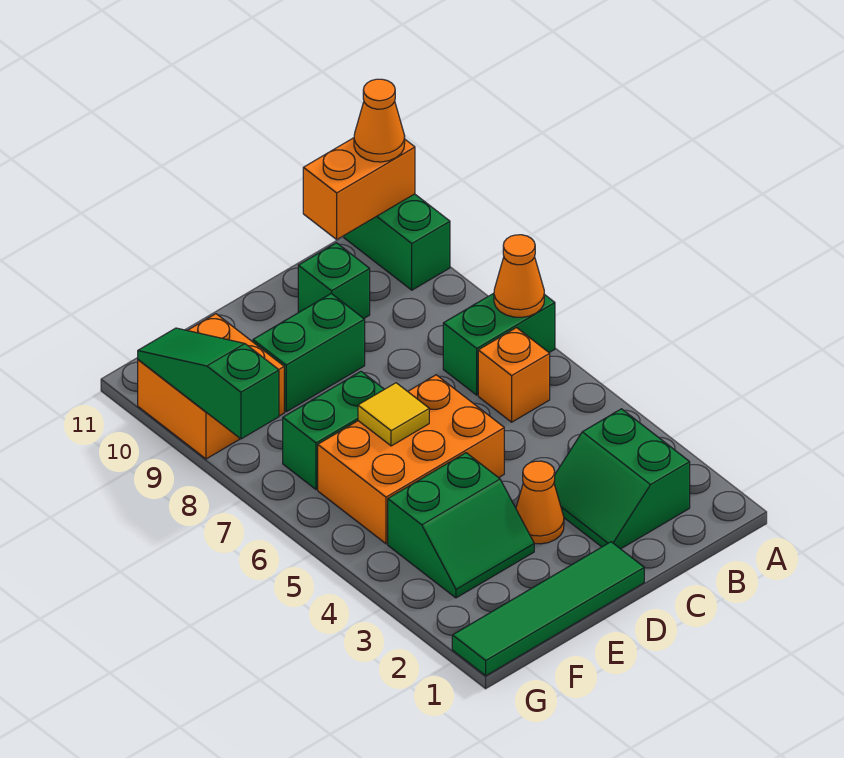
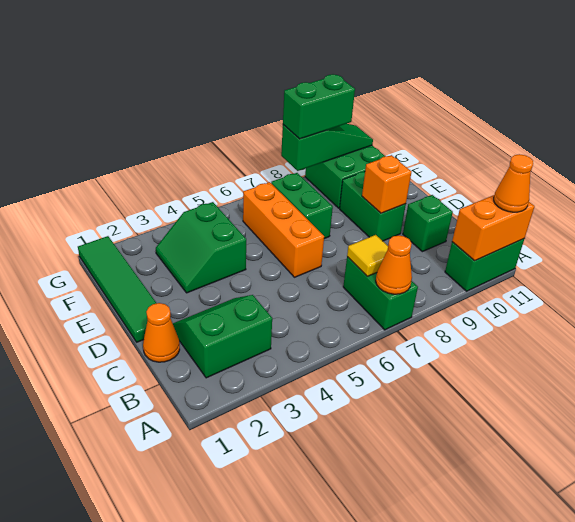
orange brick A11:B11 level 2 -> orange brick A10:A11 level 2
orange brick B6 level 1 -> orange brick D9 level 2
orange cone D3 level 1 -> orange cone C1 level 1
orange brick D5:F6 level 1 -> orange brick D6:F6 level 1
yellow tile E6 level 2 -> yellow tile B7 level 2
orange brick F9:G10 level 1 -> green brick F9:G10 level 1
none -> green brick G8:G9 level 3

